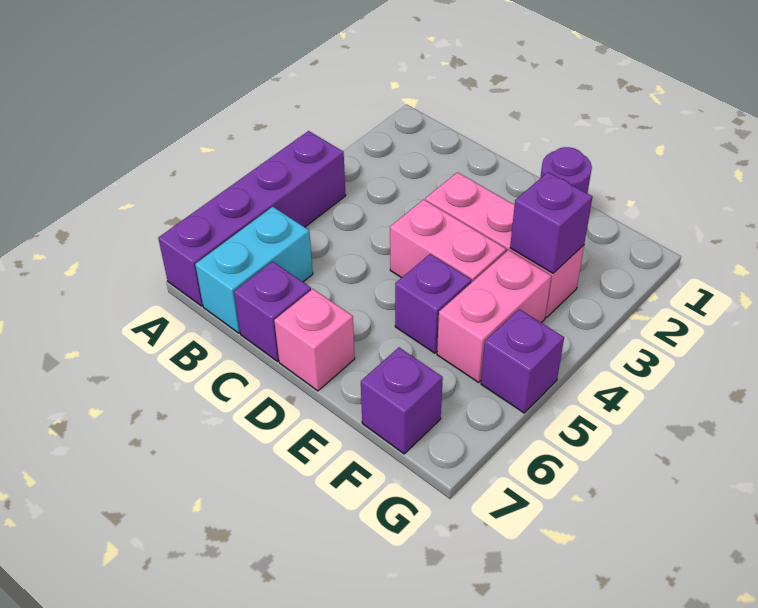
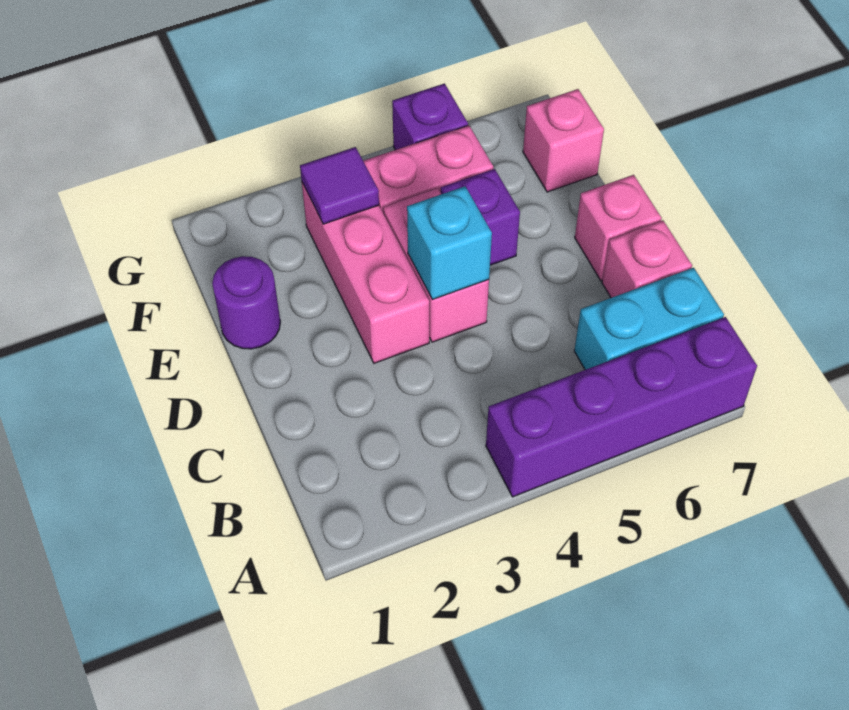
purple brick C7 level 1 -> pink brick C7 level 1
none -> cyan brick D4 level 2
purple brick F3 level 2 -> purple tile F3 level 2
purple brick F7 level 1 -> pink brick F7 level 1

